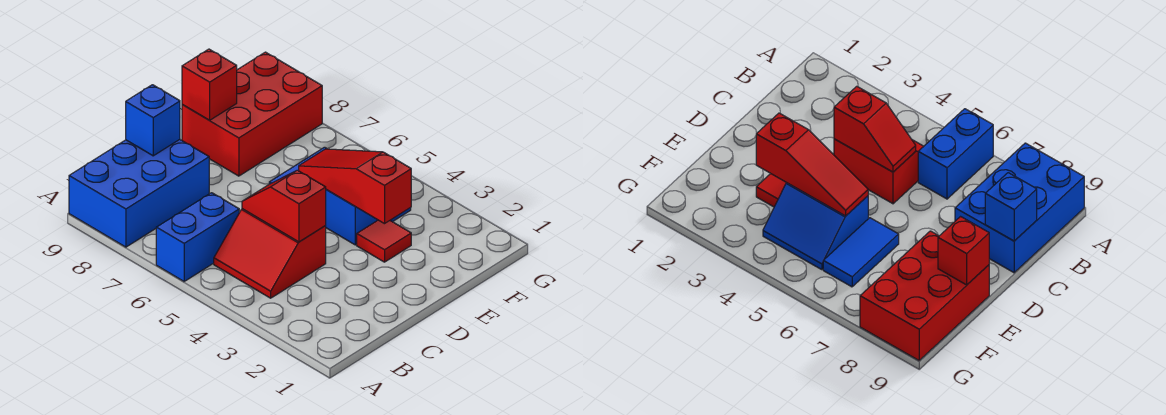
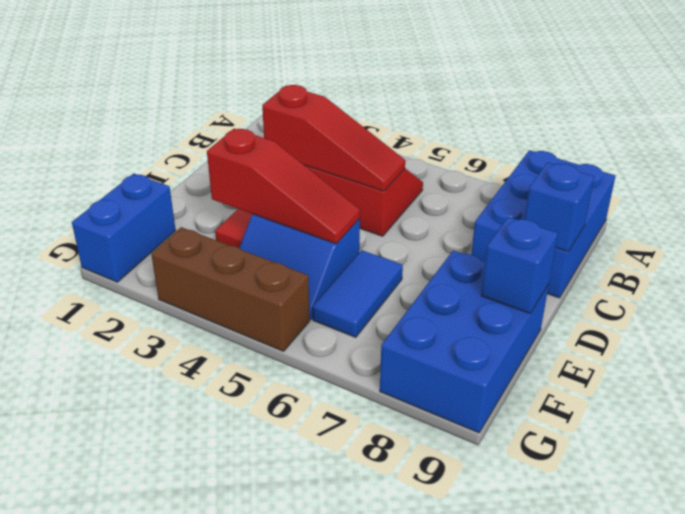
blue brick A6:B6 level 1 -> blue brick F1:G1 level 1
red slope C4:C5 level 2 top 4 -> red slope C3:C5 level 2 top 3
red brick E8:G9 level 1 -> blue brick E8:G9 level 1
red brick E9 level 2 -> blue brick E9 level 2
none -> brown brick G3:G5 level 1

